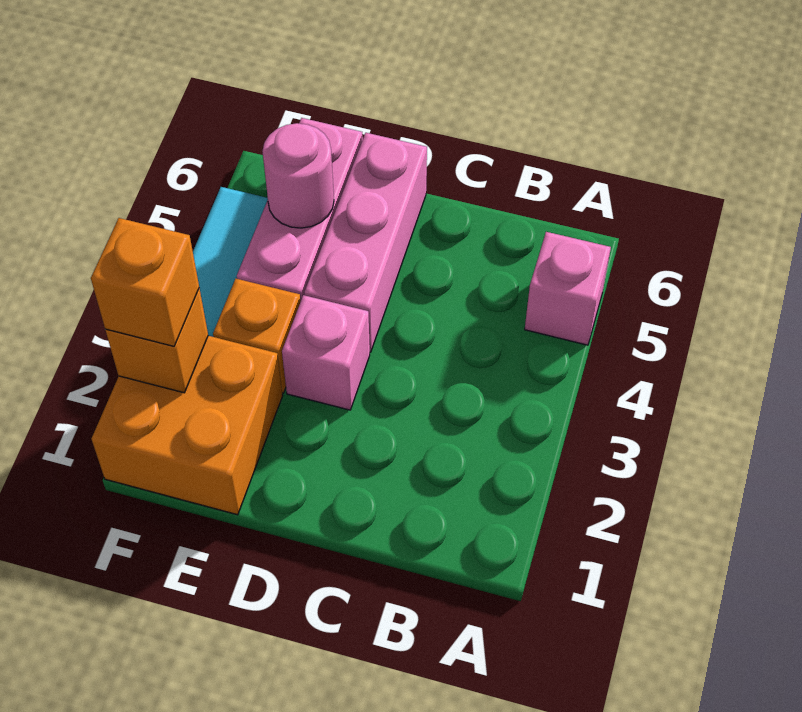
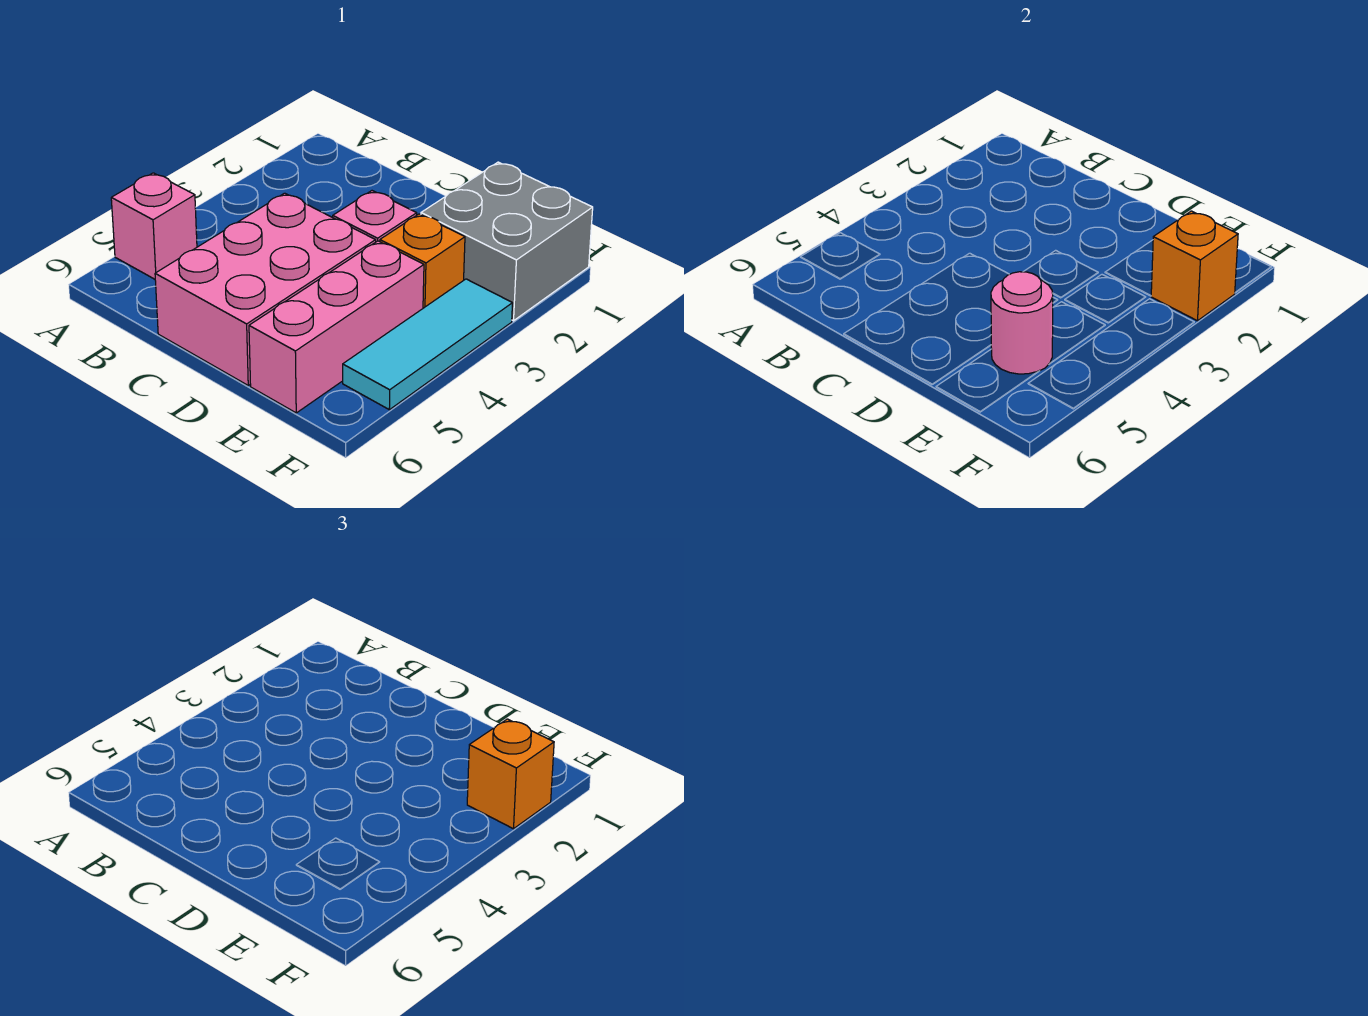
pink brick D4:D6 level 1 -> pink brick C4:D6 level 1
orange brick E1:F2 level 1 -> grey brick E1:F2 level 1

